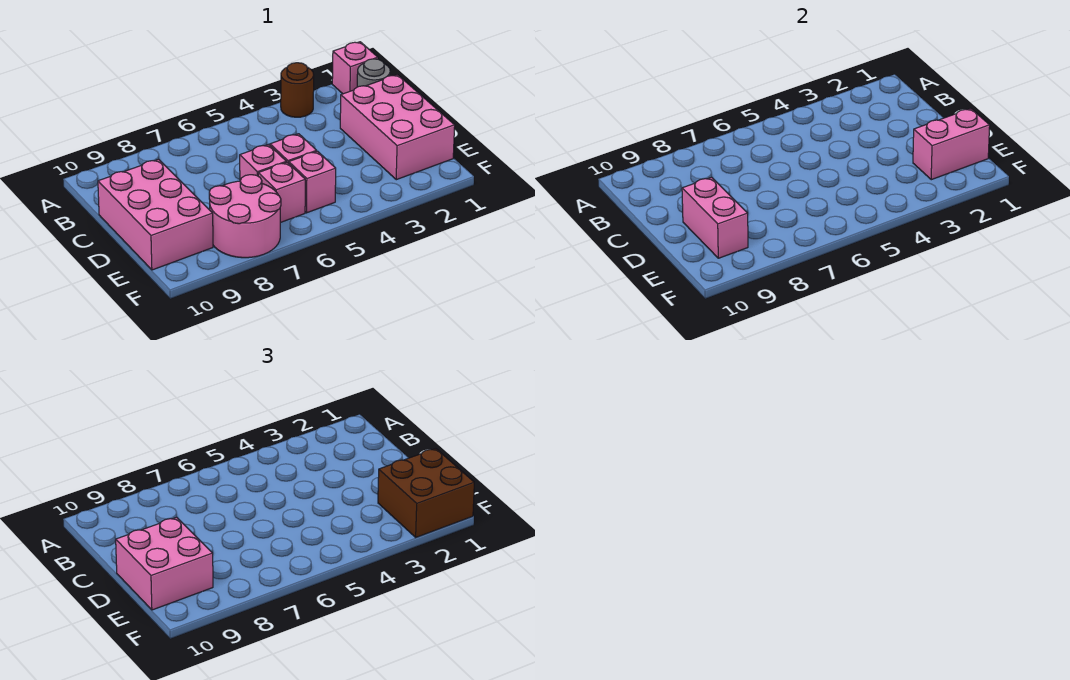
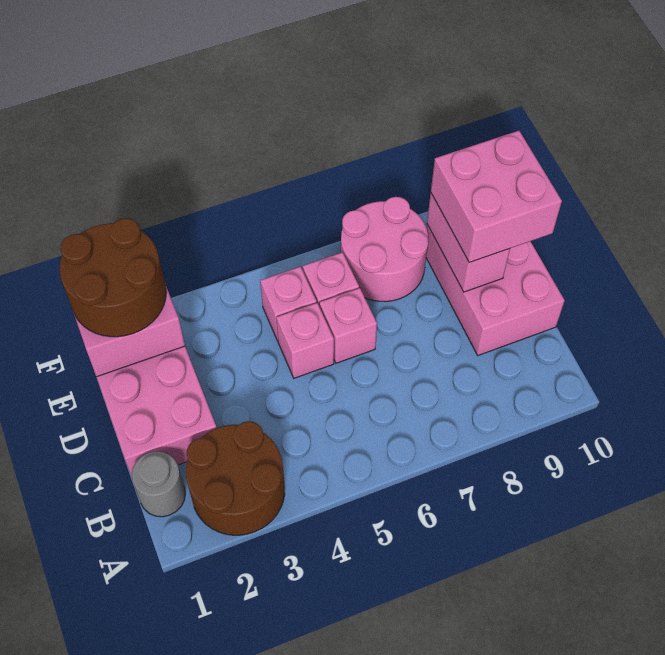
pink brick A1 level 1 -> none
brown round brick A3 level 1 -> brown round brick A2:B3 level 1
brown brick E1:F2 level 3 -> brown round brick E1:F2 level 3

